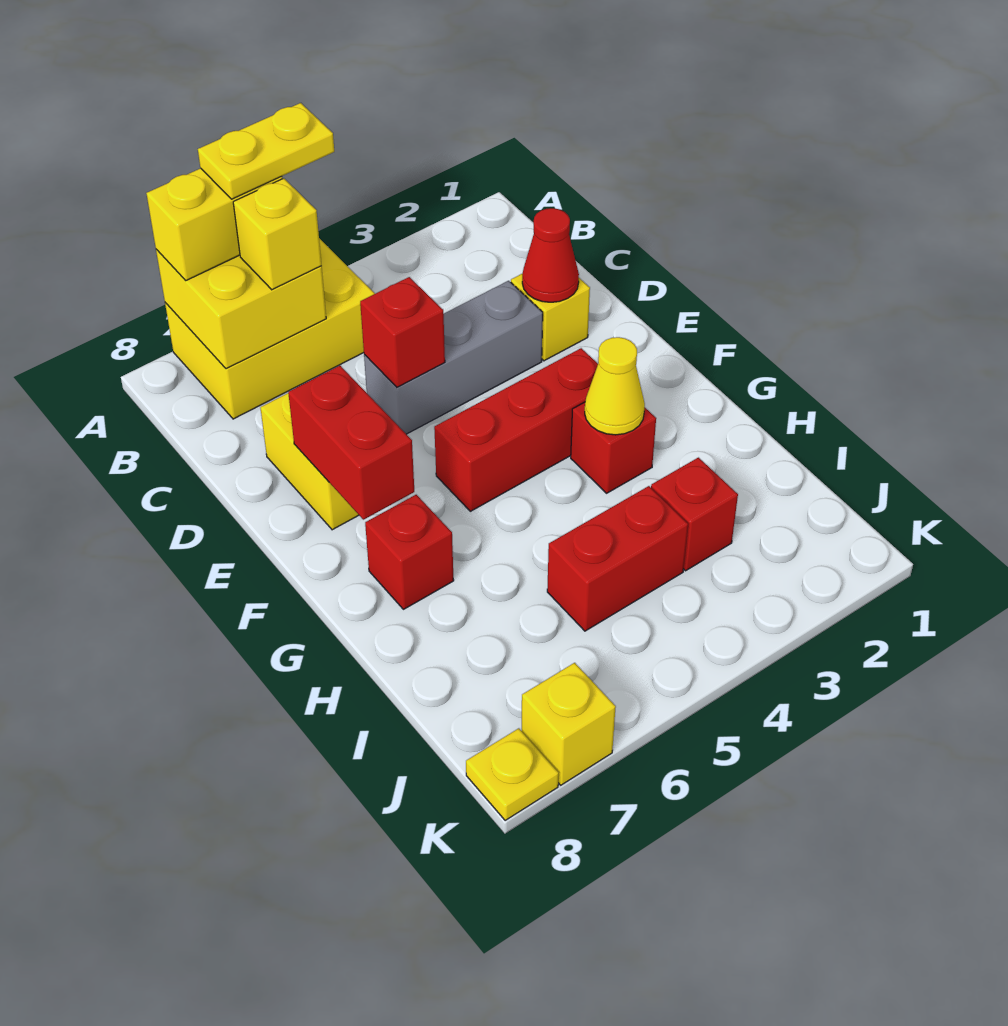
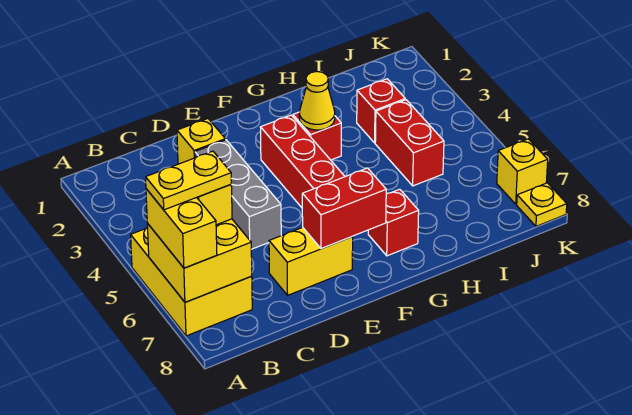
yellow plate A5:A6 level 4 -> yellow plate A6:B6 level 4
red cone D2 level 2 -> none
red brick D5 level 2 -> none

